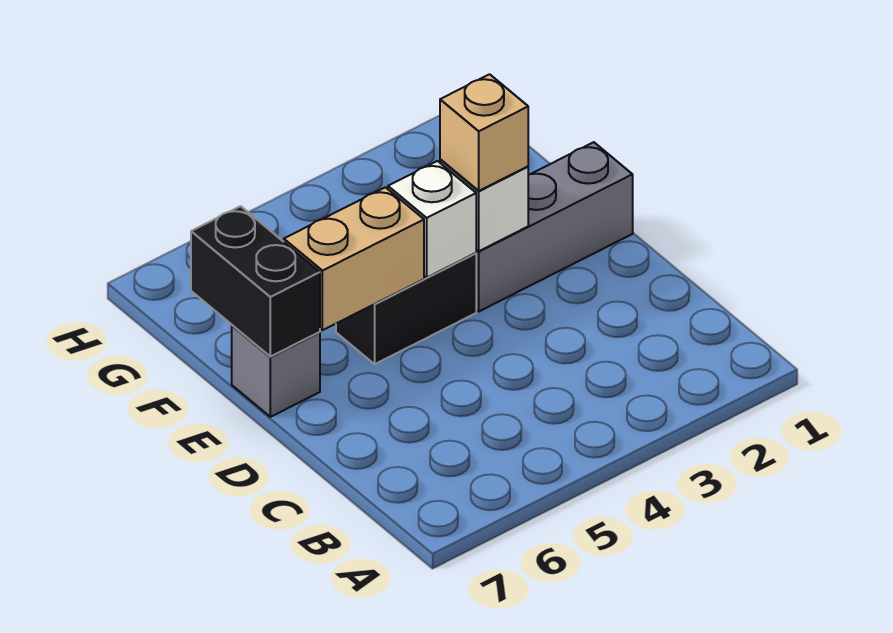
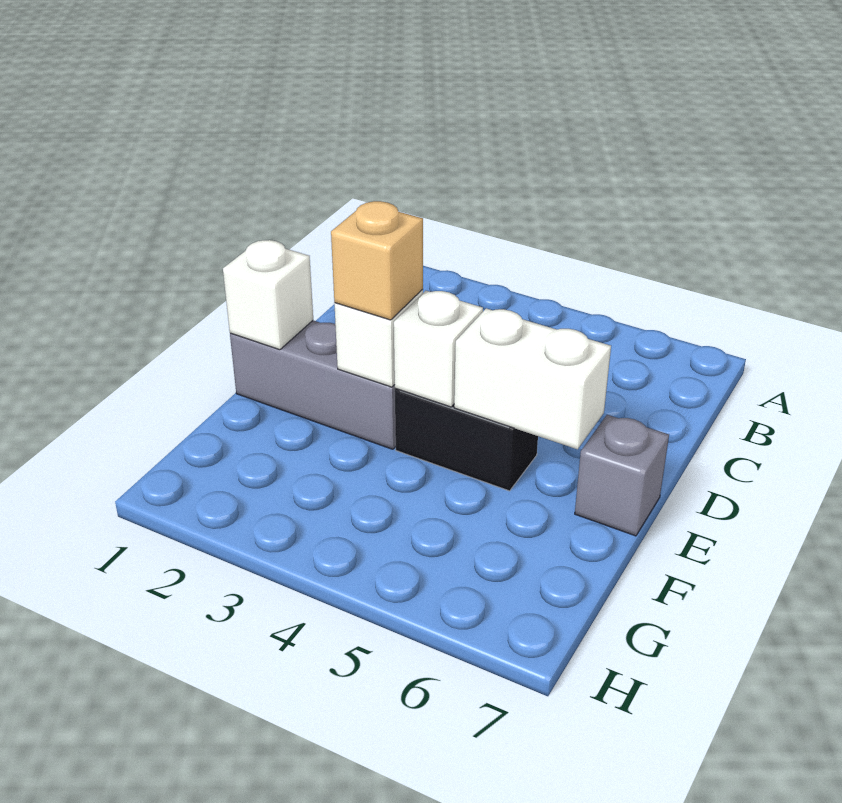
none -> white brick E1 level 2
tan brick E5:E6 level 2 -> white brick E5:E6 level 2
black brick E7:F7 level 2 -> none

